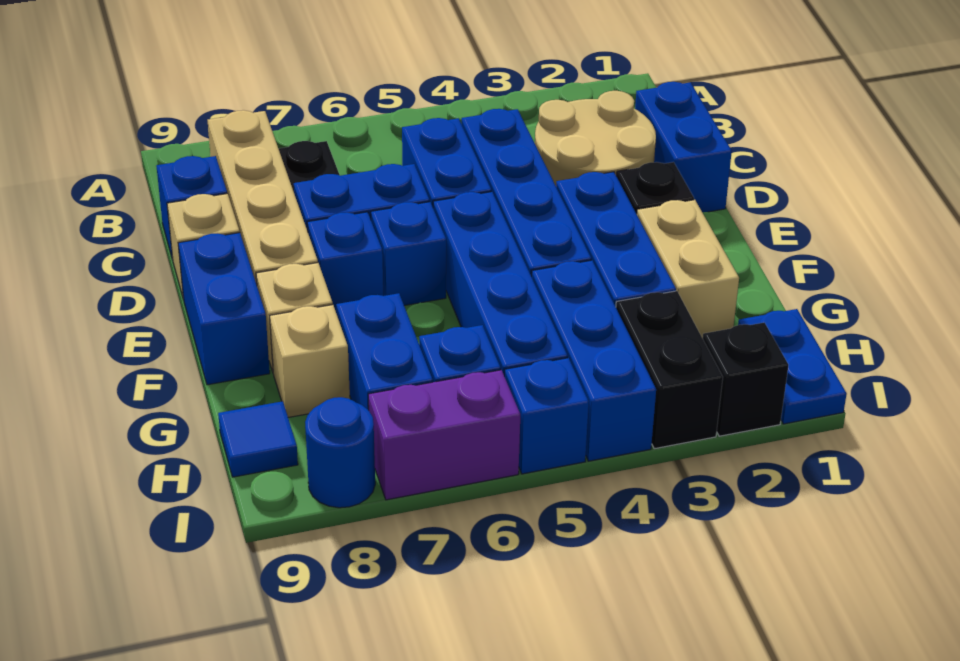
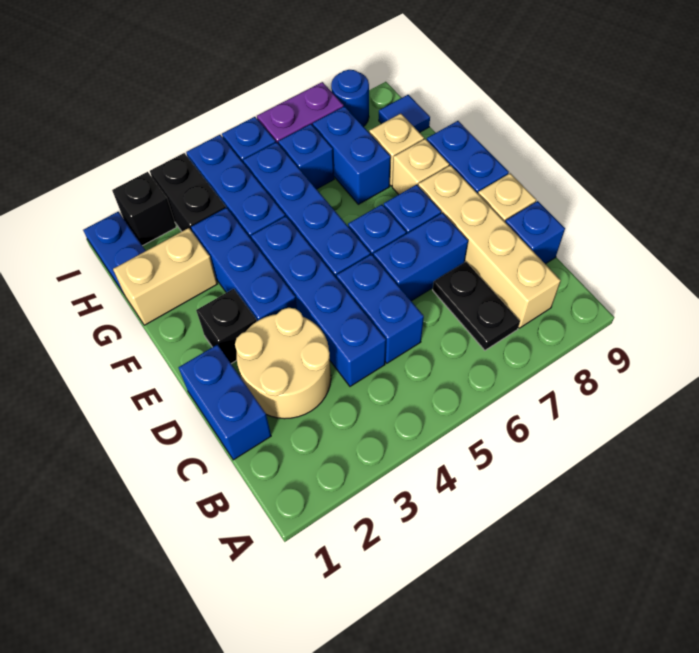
tan brick F2:G2 level 1 -> tan brick G1:G2 level 1

